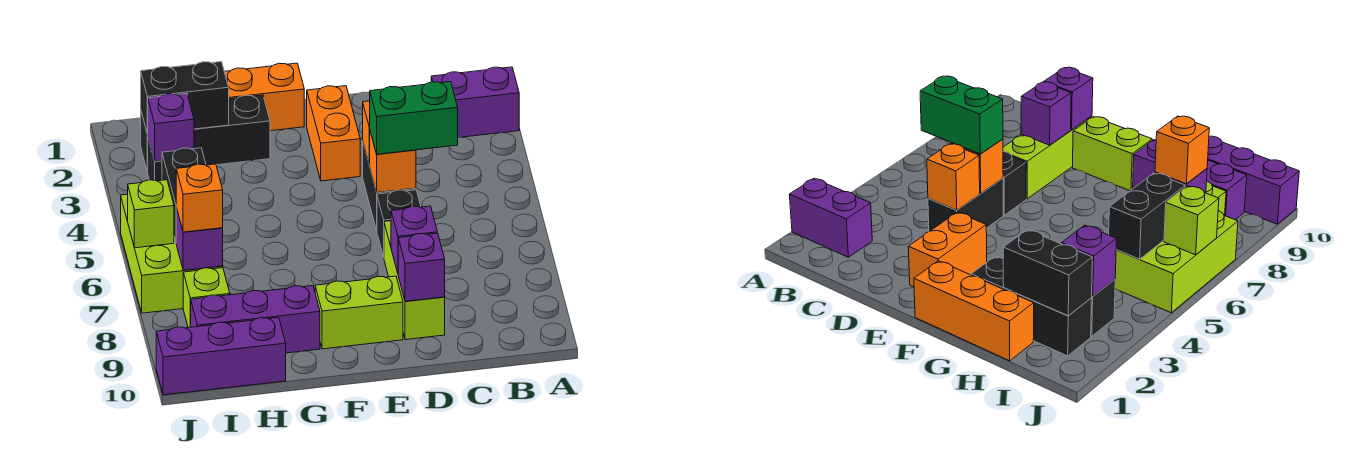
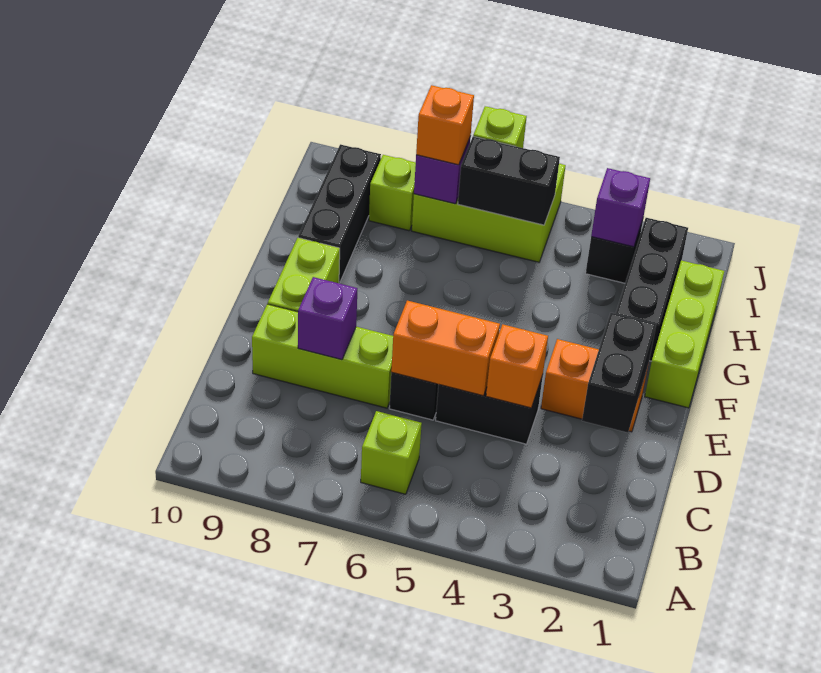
purple brick A2:B2 level 1 -> none
none -> lime brick B6 level 1
green brick C5:D5 level 3 -> none
orange brick D5 level 2 -> orange brick D5:D6 level 2
purple brick D9 level 2 -> none
orange brick F1:H1 level 1 -> lime brick F1:H1 level 1
purple brick G9:I9 level 1 -> black brick G9:I9 level 1
black brick H2:I2 level 2 -> black brick D2:E2 level 2
purple brick H10:J10 level 1 -> none

